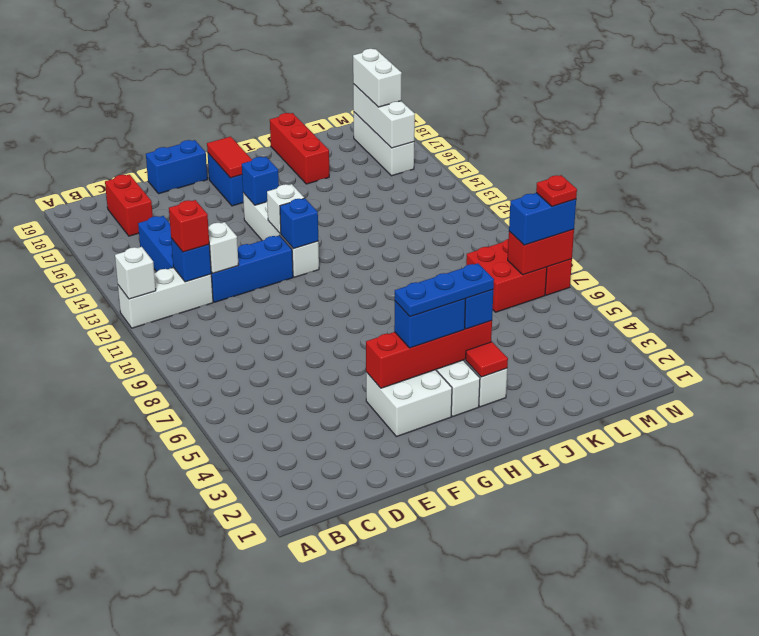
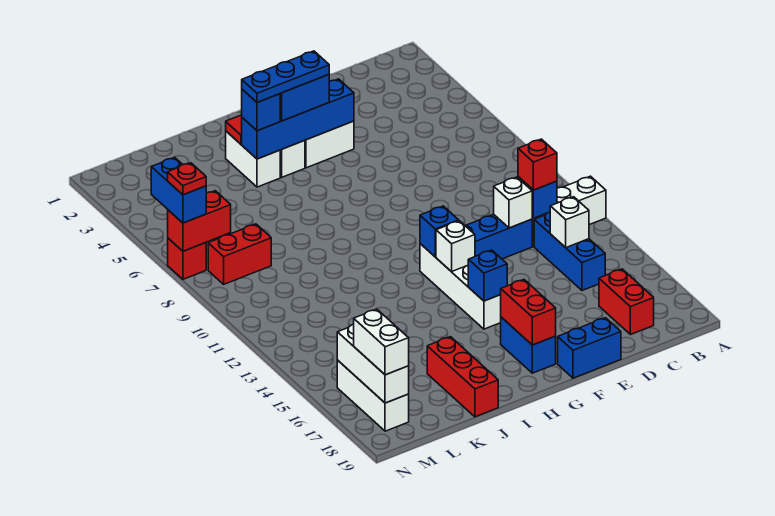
white brick A12 level 2 -> white brick C14 level 2
red brick F4:I4 level 2 -> blue brick F4:I4 level 2
red tile G17:G18 level 2 -> red brick G17:G18 level 2
red brick L7:M8 level 1 -> red brick L8:M8 level 1
blue brick M7:N7 level 3 -> blue brick N6:N7 level 3

